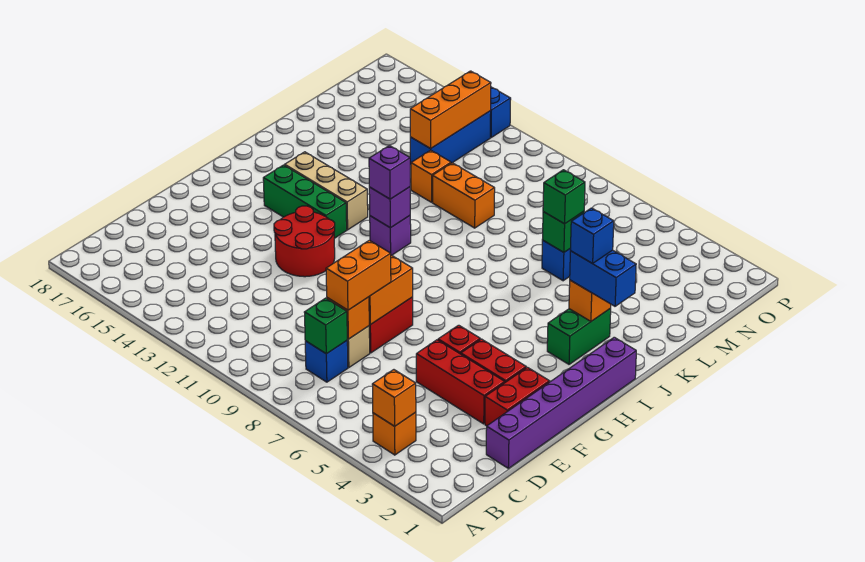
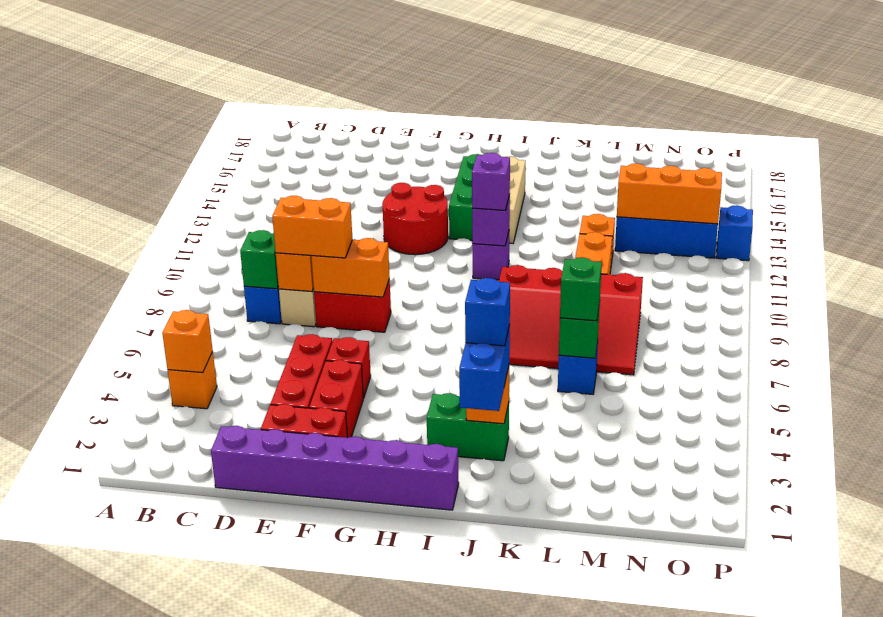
none -> red slope J7:M9 level 1 top 9

